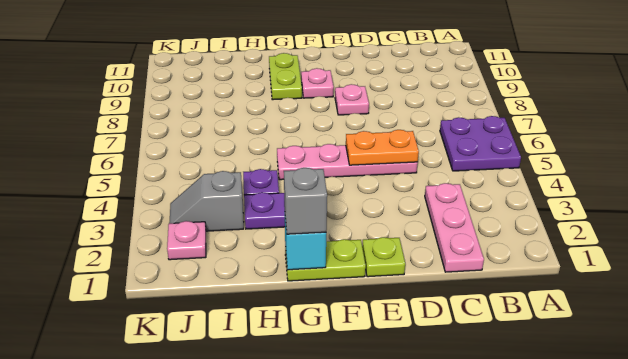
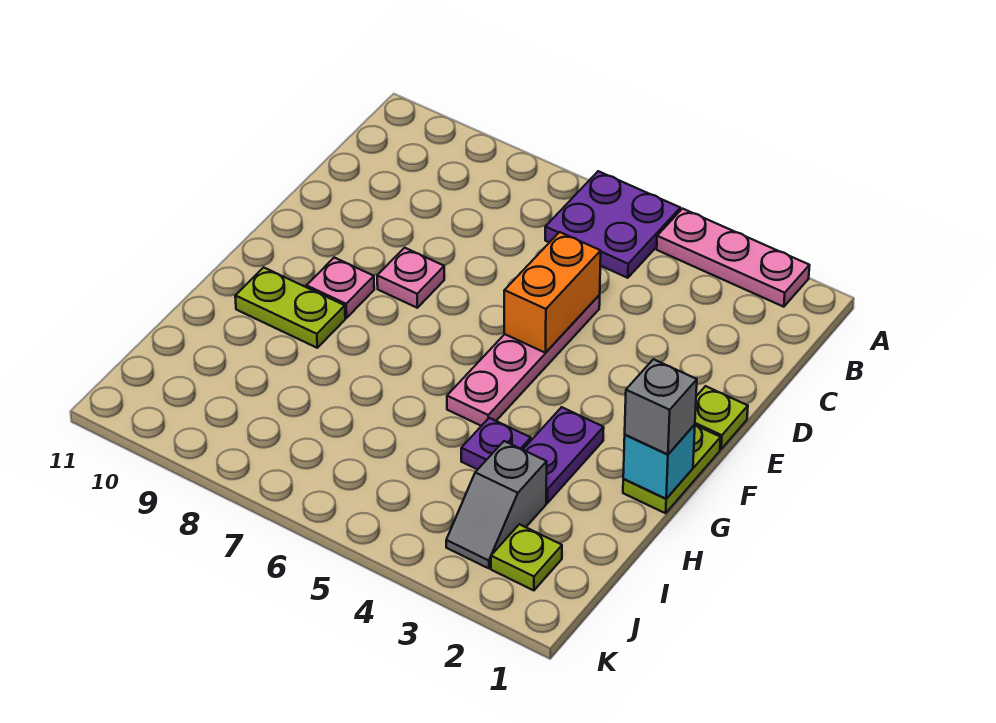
pink plate C1:C3 level 1 -> pink plate A2:A4 level 1
orange plate D5:E5 level 2 -> orange brick D5:E5 level 2
pink plate J2 level 1 -> lime plate J2 level 1

